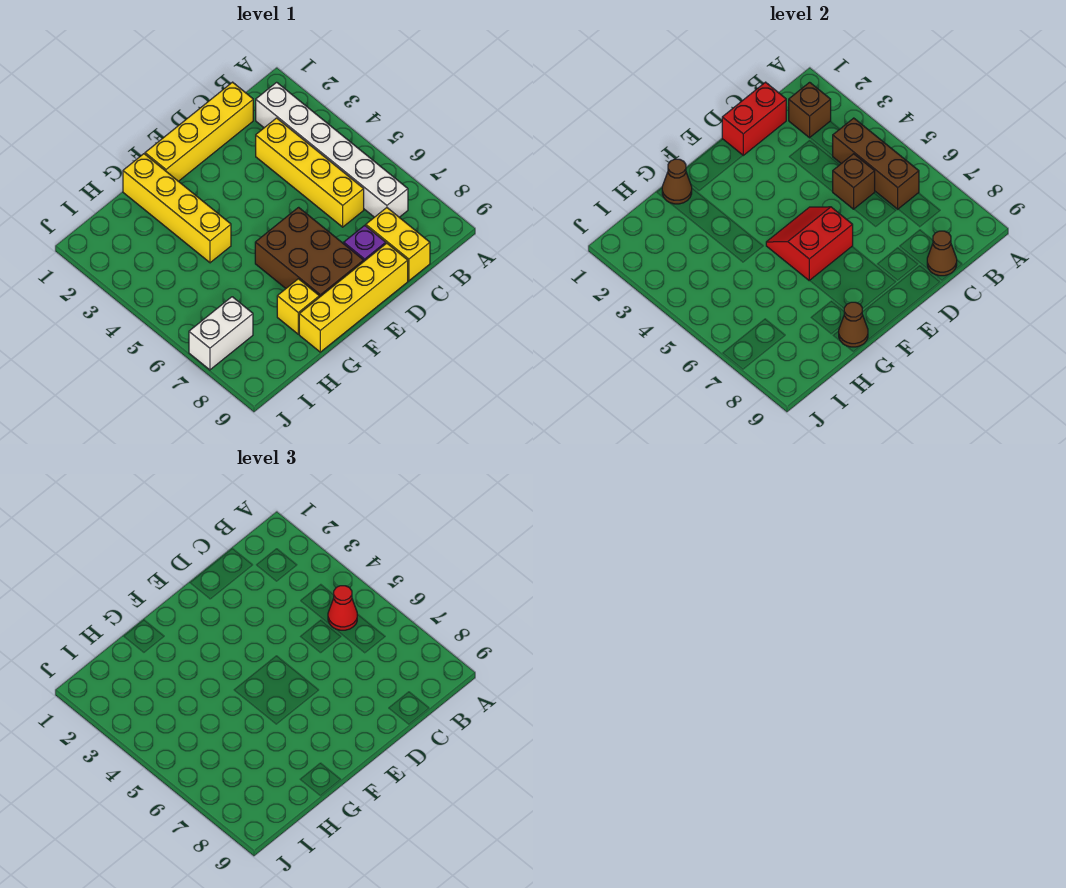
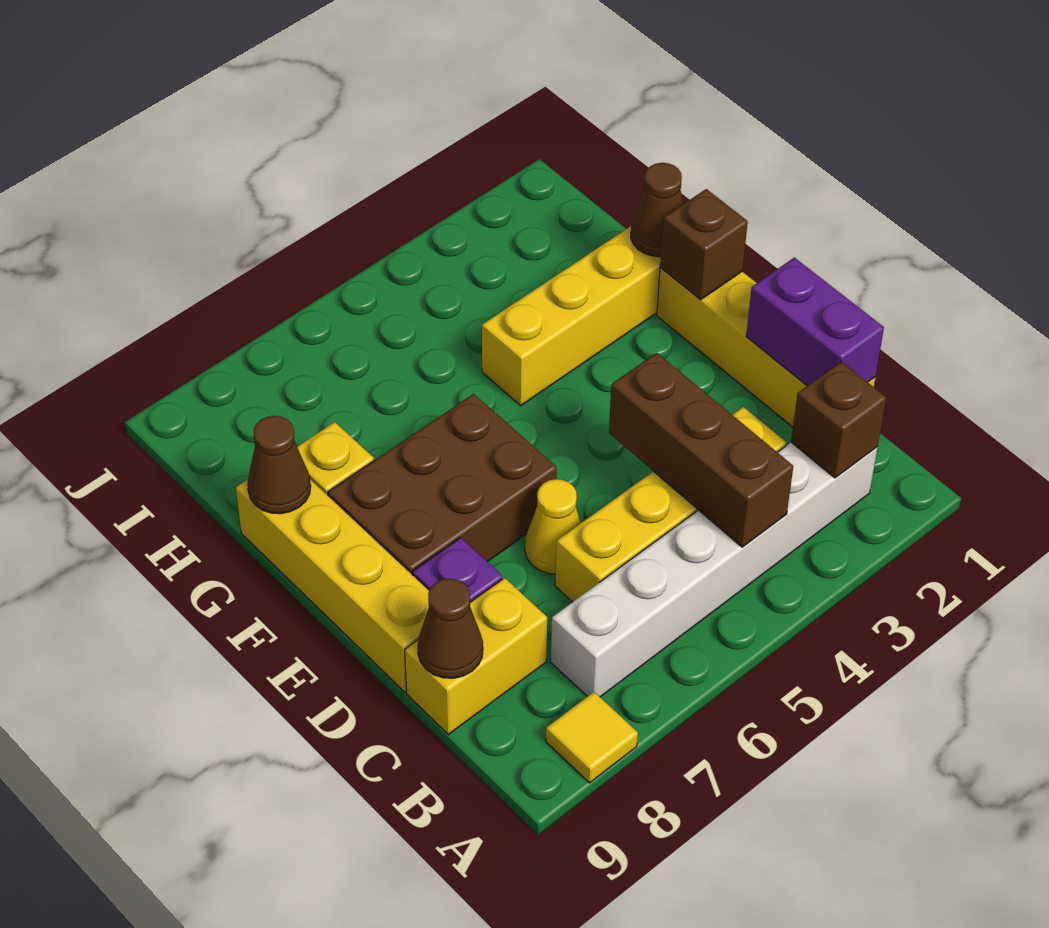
none -> yellow tile A8 level 1
brown brick B4:B6 level 2 -> brown brick B4:D4 level 2
red cone B5 level 3 -> none
red brick C1:D1 level 2 -> purple brick C1:D1 level 2
brown brick C5 level 2 -> brown brick F1 level 2
none -> yellow cone D6 level 1
red slope E5:F6 level 2 top 6 -> none
white brick I7:J7 level 1 -> none

